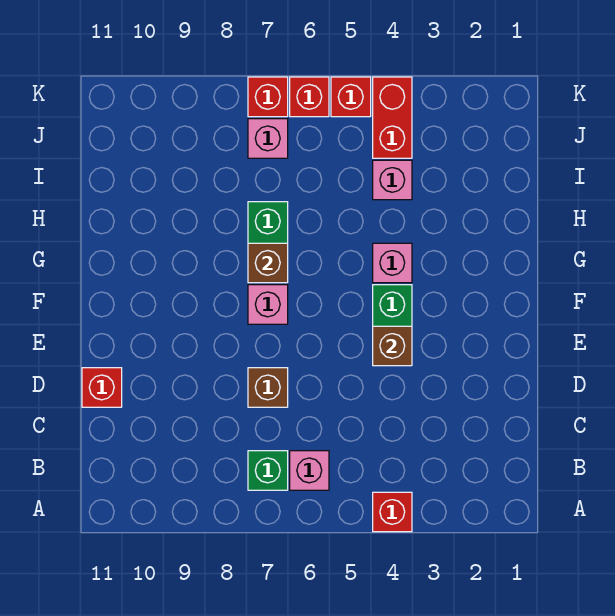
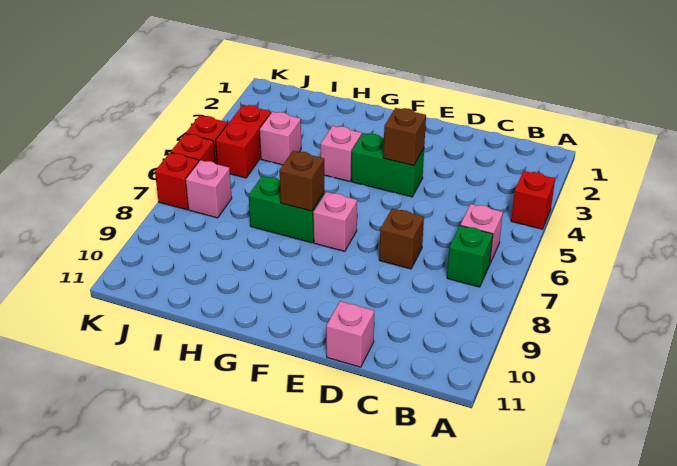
red brick D11 level 1 -> pink brick D11 level 1
red brick J4:K4 level 1 -> red brick J4:J5 level 1

